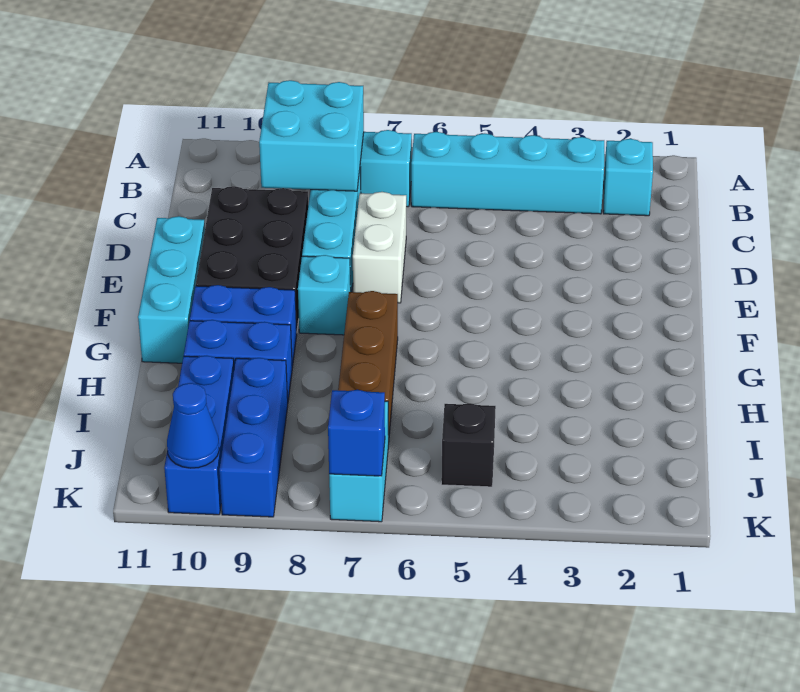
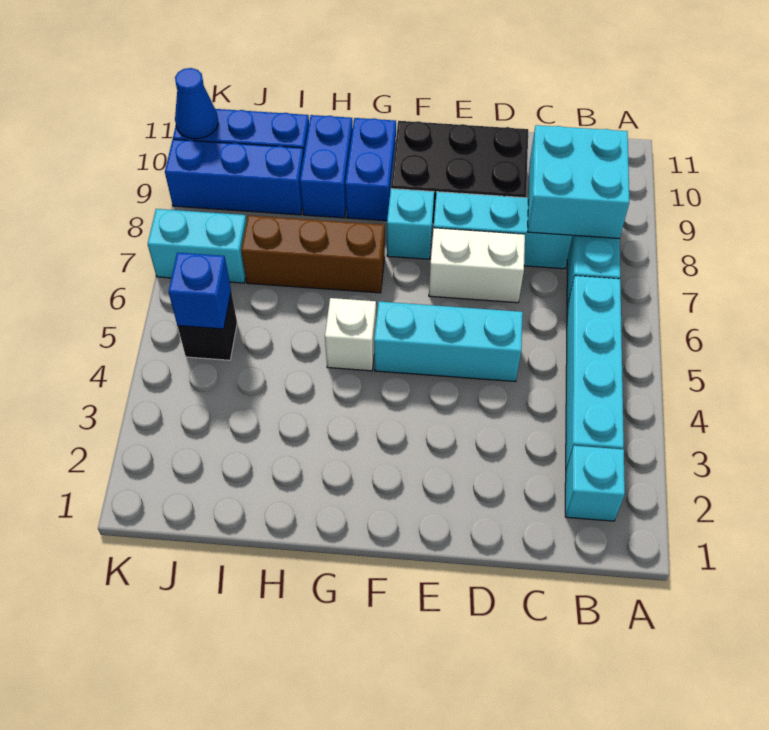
cyan brick E11:G11 level 1 -> cyan brick D5:F5 level 1
none -> white brick G5 level 1
blue brick K7 level 2 -> blue brick J5 level 2

